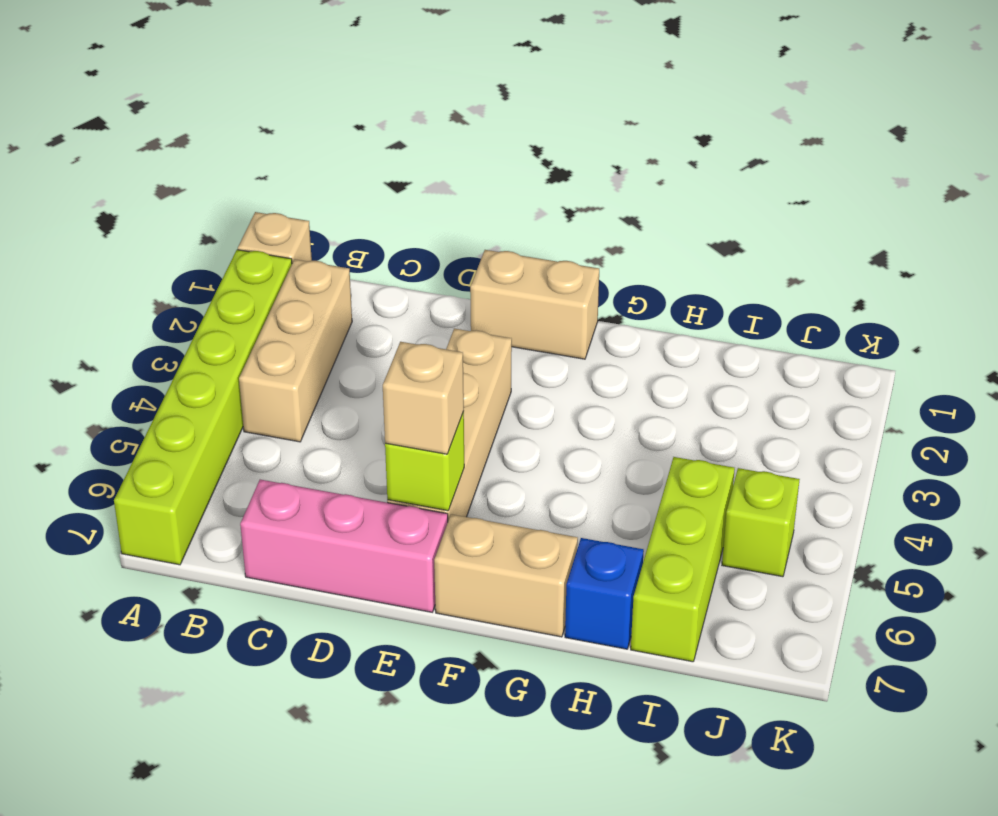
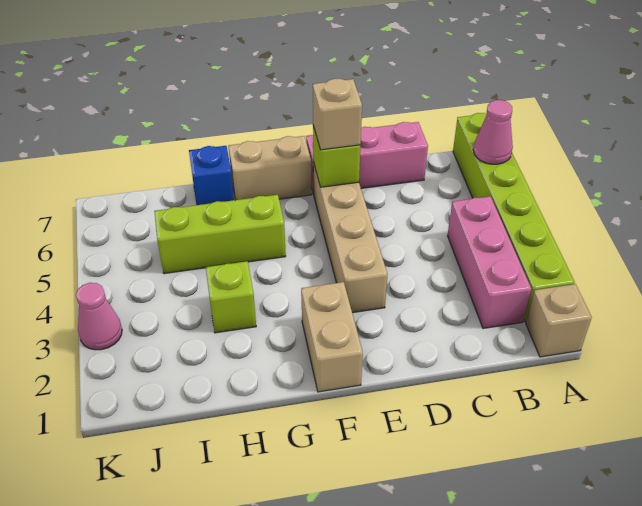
none -> pink cone A6 level 2
tan brick B2:B4 level 1 -> pink brick B2:B4 level 1
tan brick E1:F1 level 1 -> tan brick F1:F2 level 1
lime brick I5:I7 level 1 -> lime brick G5:I5 level 1
lime brick J5 level 1 -> lime brick H3 level 1
none -> pink cone K3 level 1

